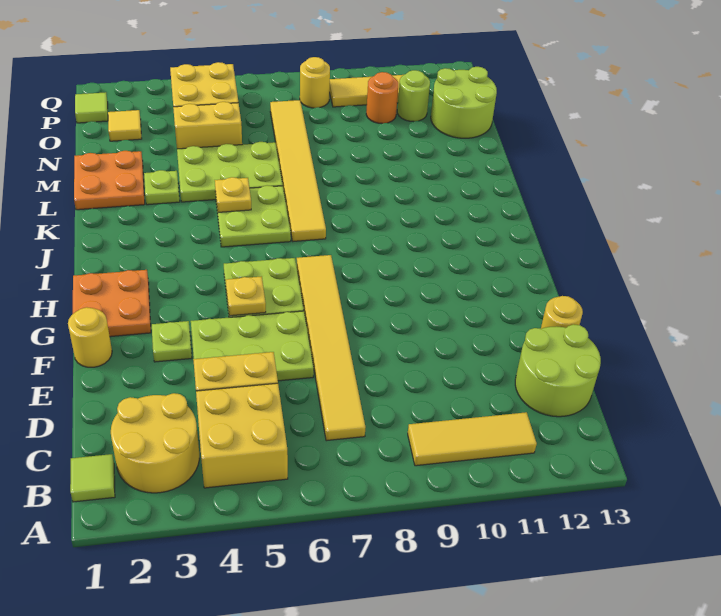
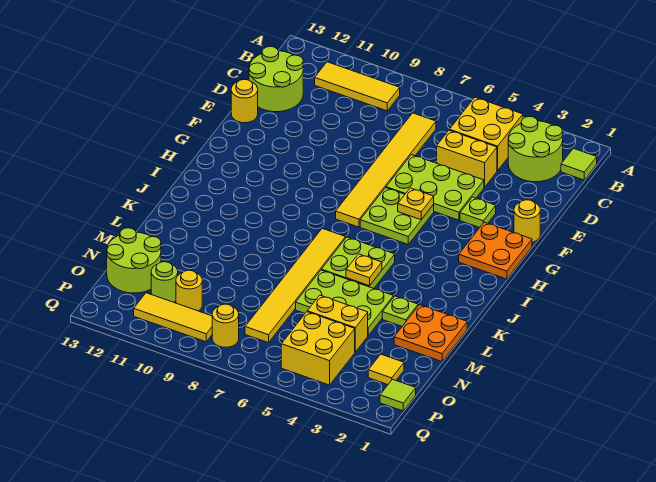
yellow round brick B2:C3 level 1 -> lime round brick B2:C3 level 1
orange round brick O10 level 1 -> yellow round brick O10 level 1

